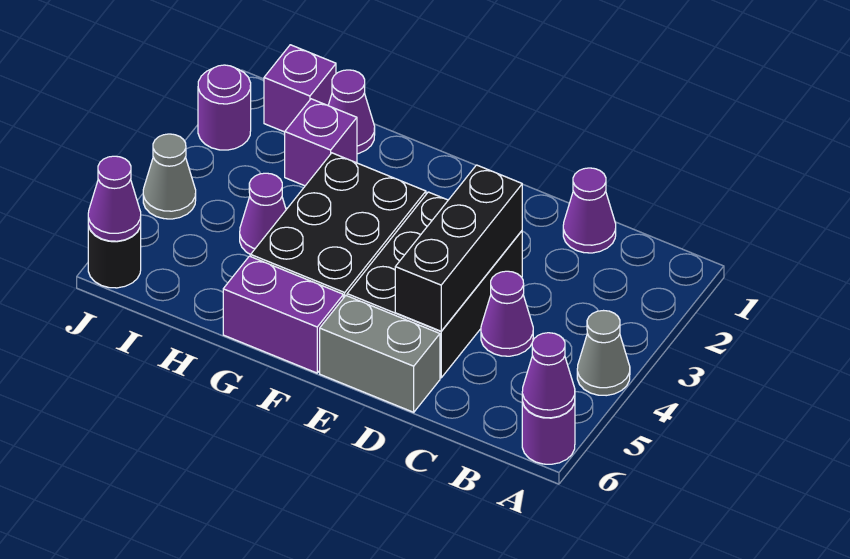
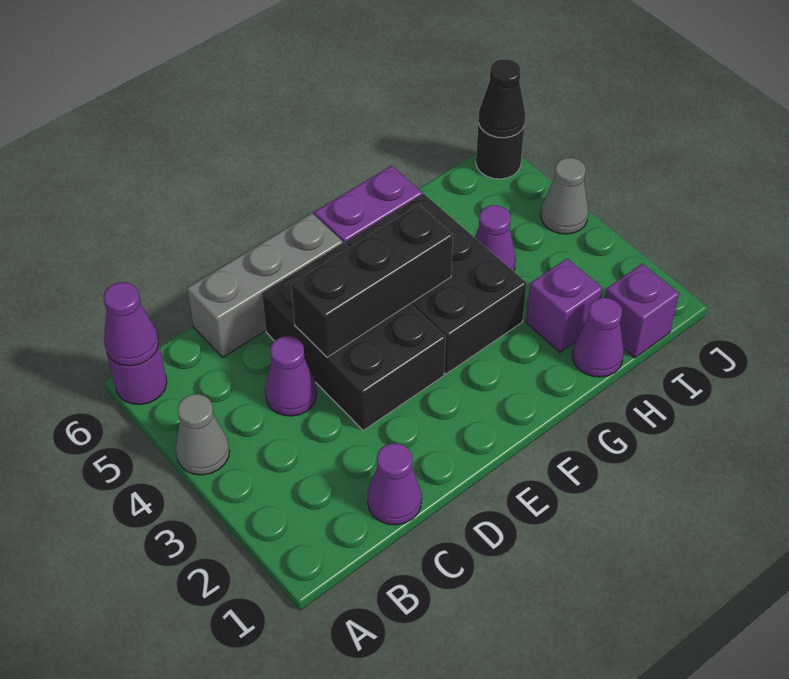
black brick D3:D5 level 2 -> black brick D4:F4 level 2
grey brick D6:E6 level 1 -> grey brick C6:E6 level 1
purple round brick J2 level 1 -> none
purple cone J6 level 2 -> black cone J6 level 2

